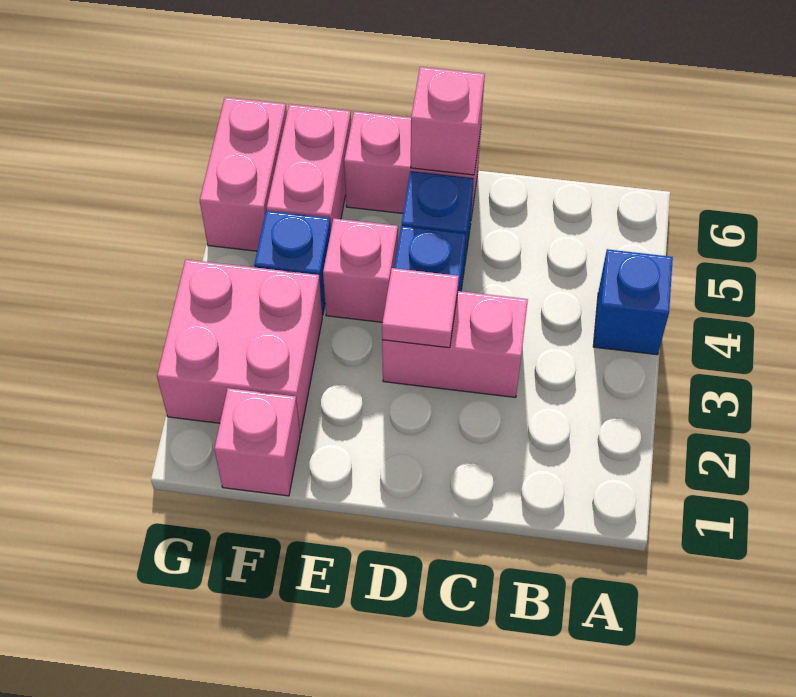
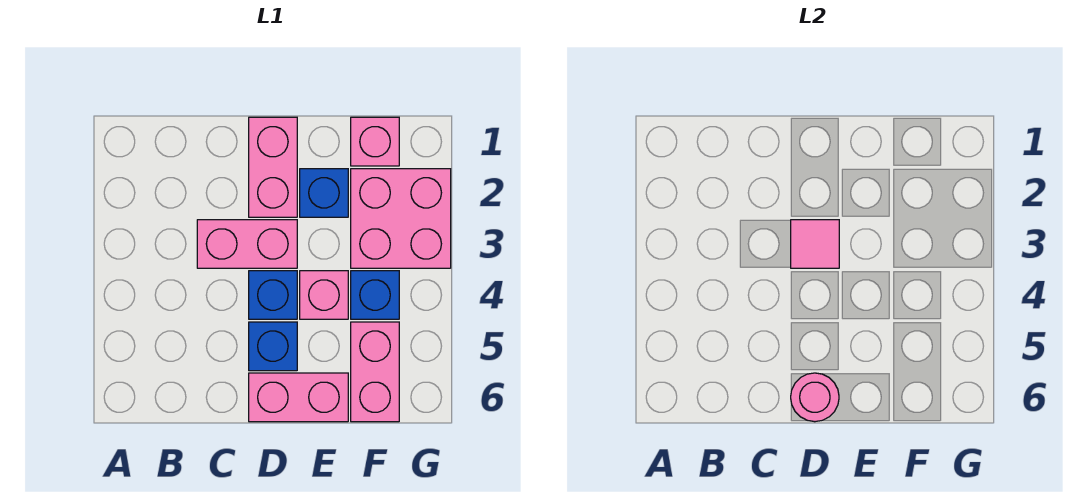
blue brick A4 level 1 -> blue brick E2 level 1
pink brick D6 level 2 -> pink round brick D6 level 2
pink brick G5:G6 level 1 -> pink brick D1:D2 level 1

